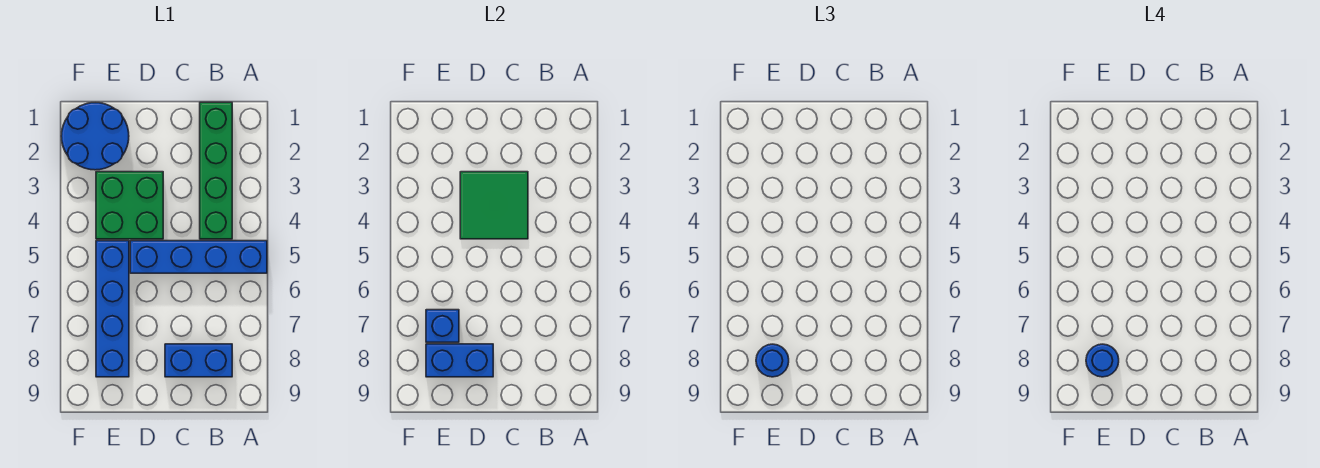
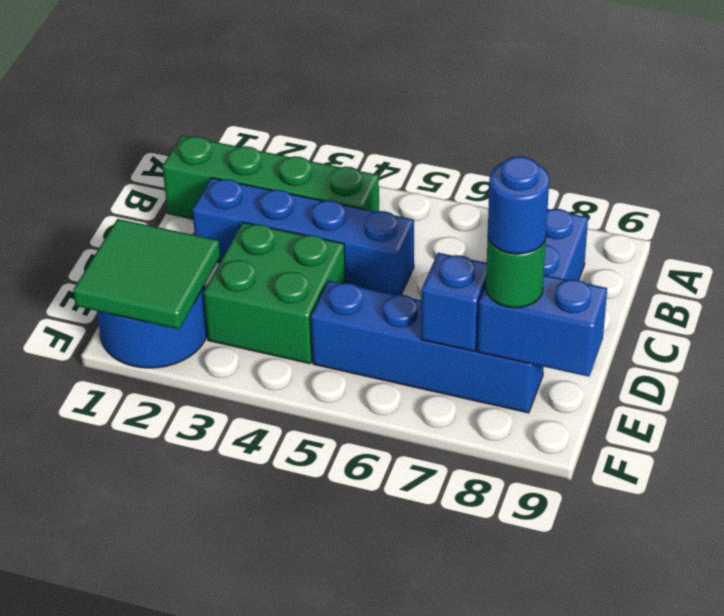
blue brick A5:D5 level 1 -> blue brick C2:C5 level 1
green tile C3:D4 level 2 -> green tile E1:F2 level 2
blue brick D8:E8 level 2 -> blue brick E8:E9 level 2
blue round brick E8 level 3 -> green round brick E8 level 3

